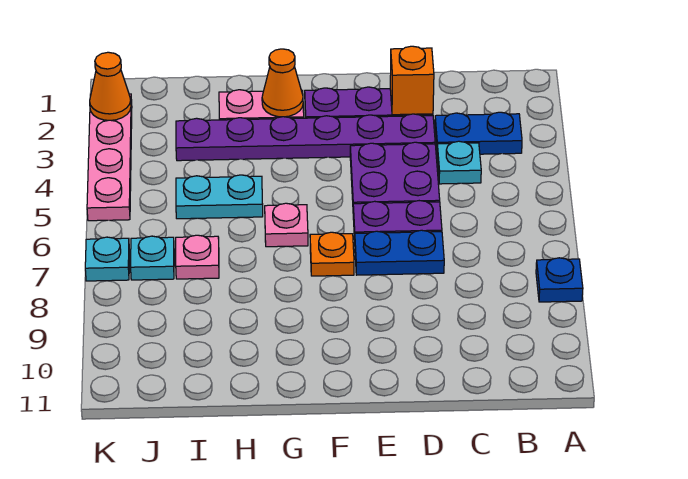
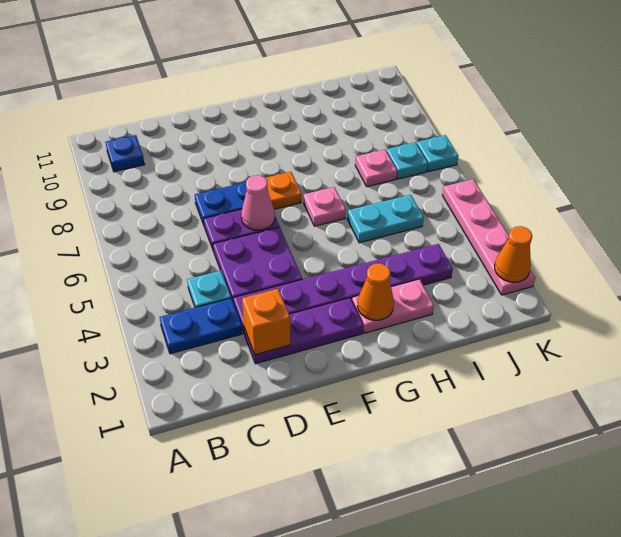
blue plate A8 level 1 -> blue plate B10 level 1
none -> pink cone E6 level 2

